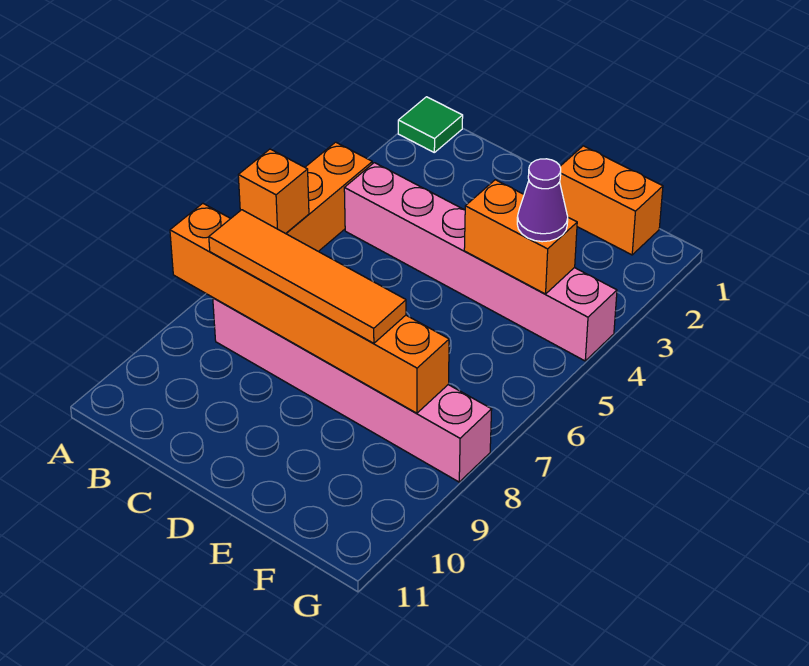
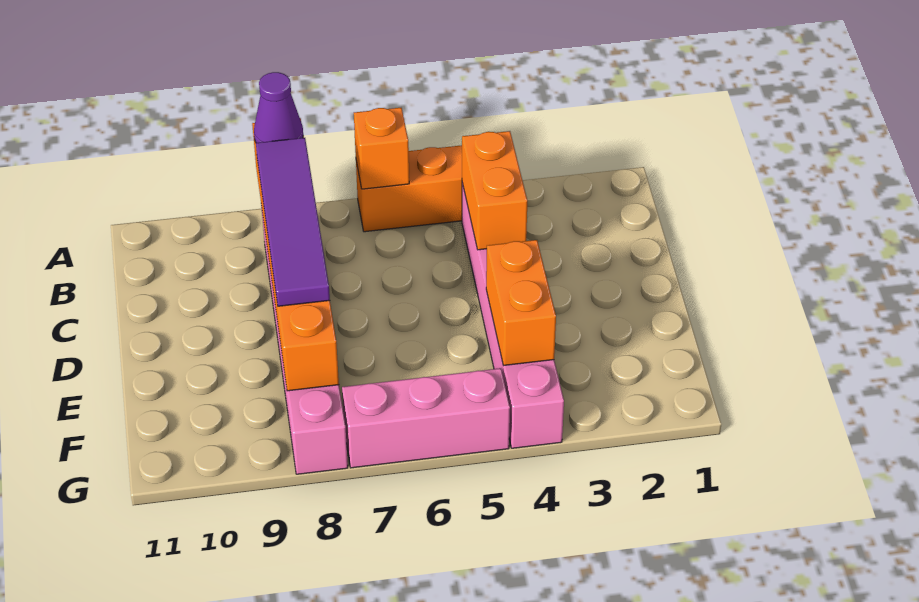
green tile A1 level 1 -> none
orange tile B8:E8 level 3 -> purple tile B8:E8 level 3
orange brick E1:F1 level 1 -> orange brick B4:C4 level 2
purple cone F4 level 3 -> purple cone A8 level 3
none -> pink brick G5:G7 level 1

